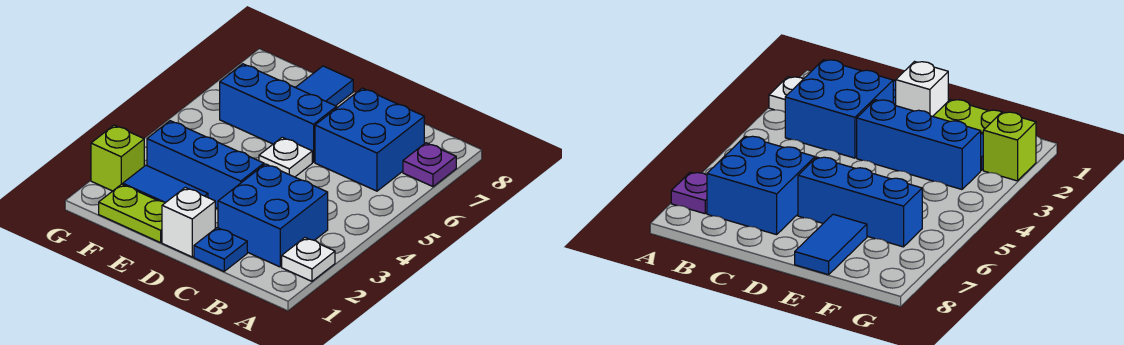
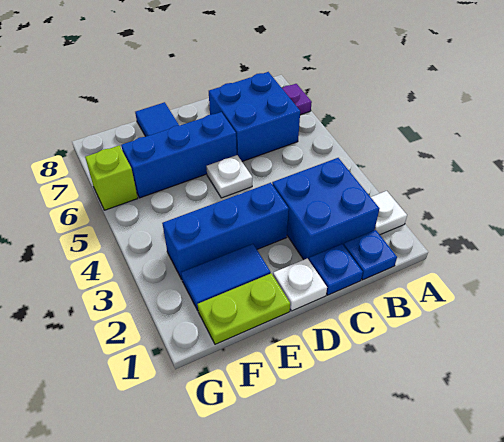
none -> blue plate B1 level 1
white brick D1 level 1 -> white plate D1 level 1
lime brick G2 level 1 -> lime brick G6 level 1

